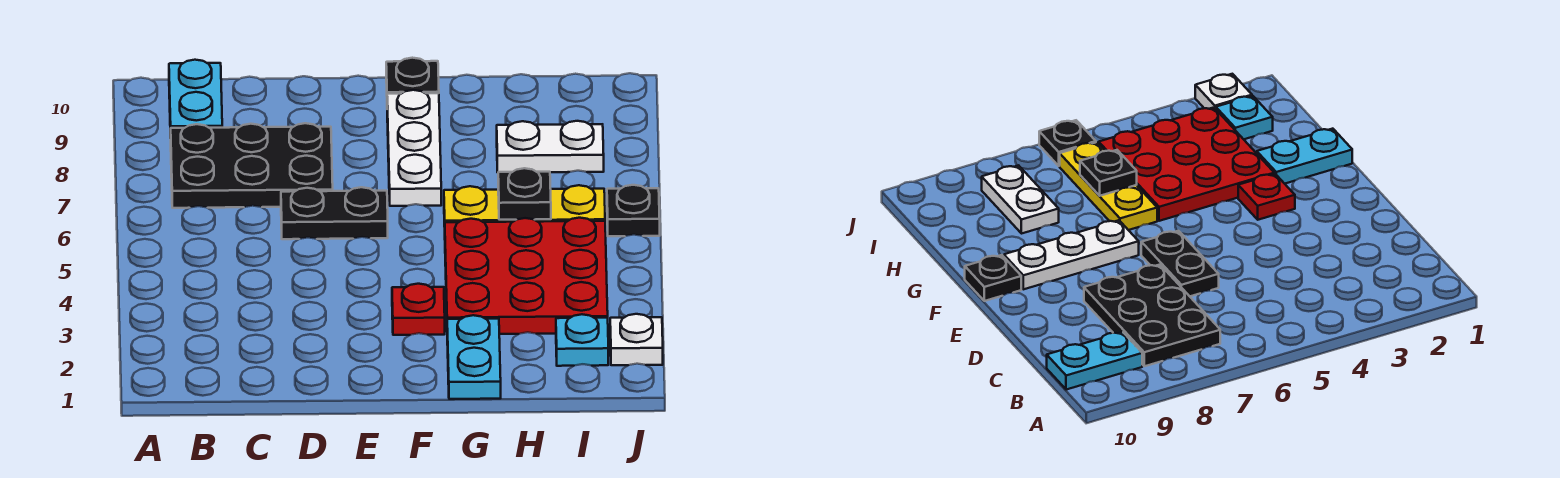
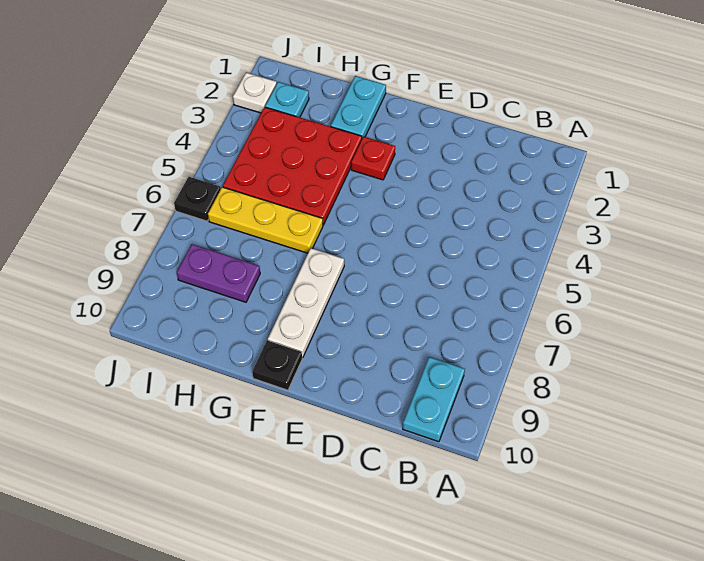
black plate B7:D8 level 1 -> none
black plate D6:E6 level 1 -> none
black plate H6 level 2 -> none
white plate H8:I8 level 1 -> purple plate H8:I8 level 1

